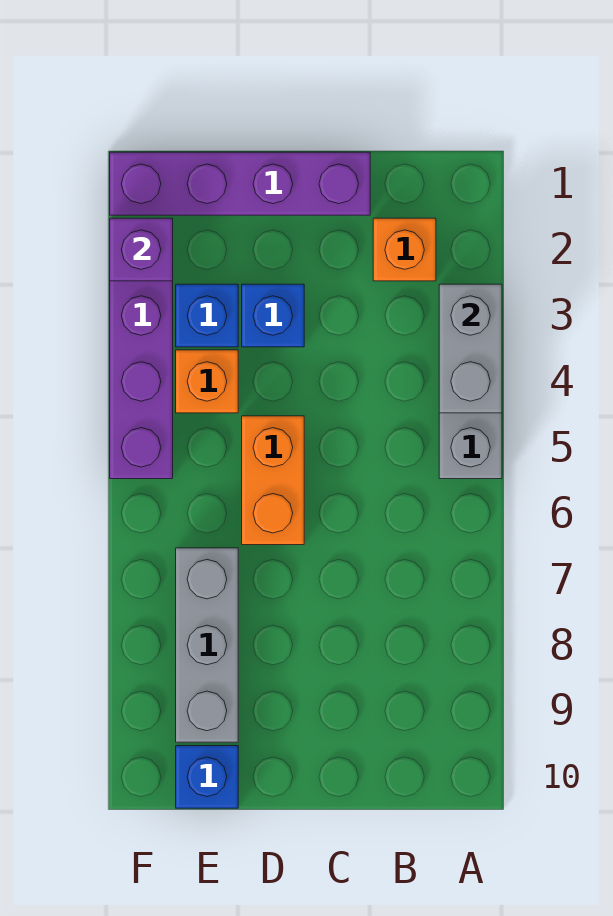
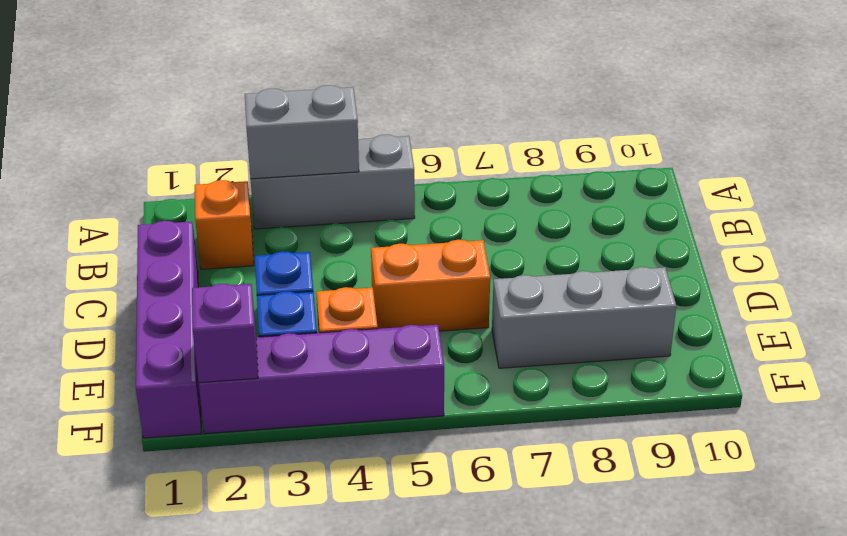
blue brick E10 level 1 -> none

